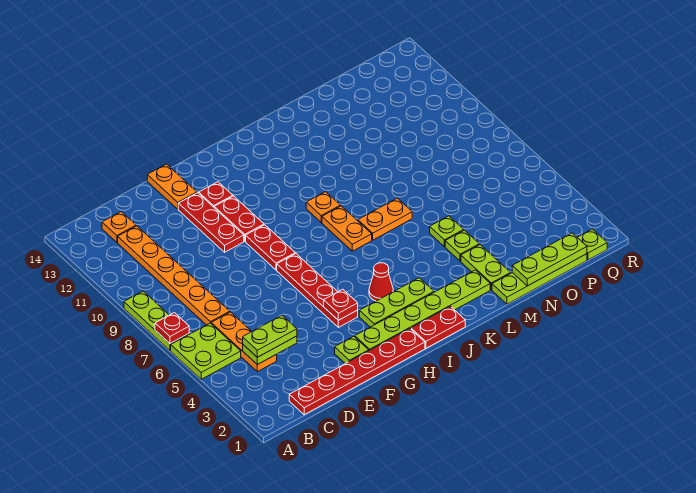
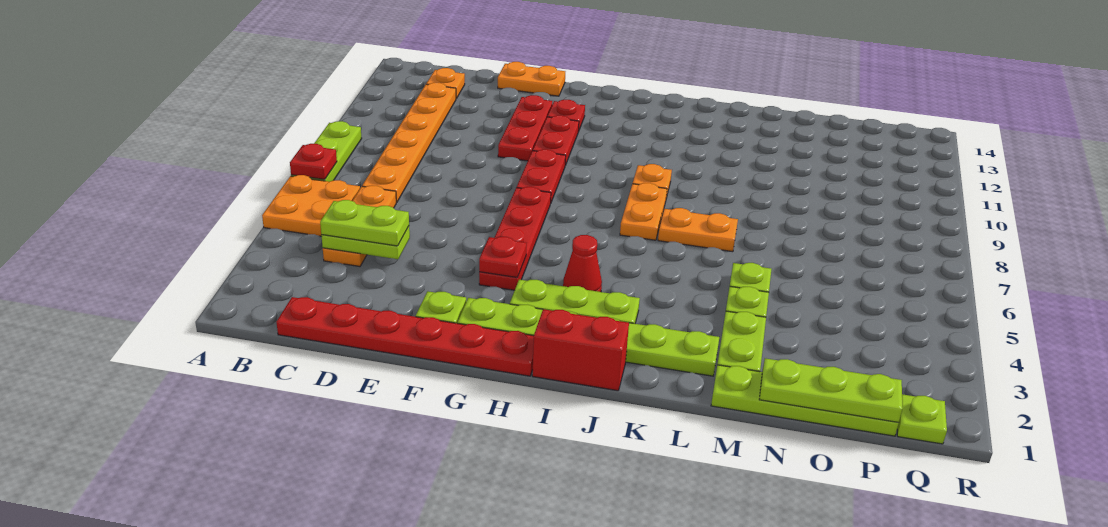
lime plate A5:B6 level 1 -> orange plate A5:B6 level 1
orange plate F13:F14 level 1 -> orange plate E14:F14 level 1
red plate I1:J1 level 1 -> red brick I1:J1 level 1

